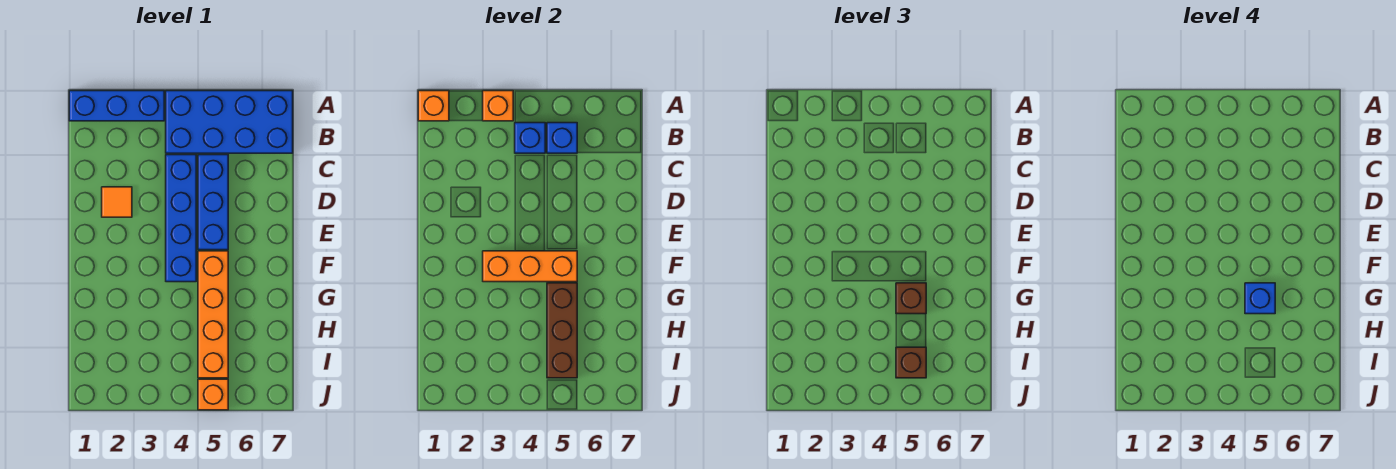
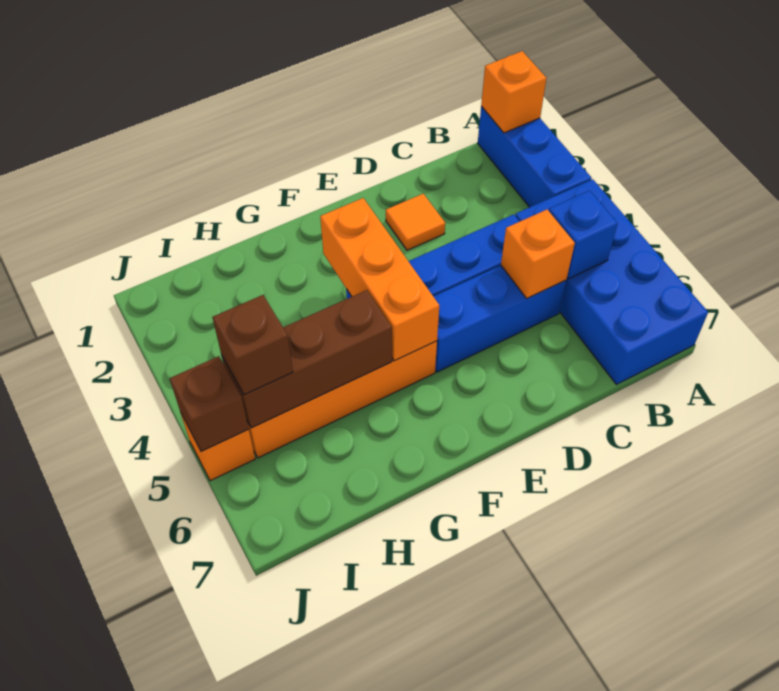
orange brick A3 level 2 -> orange brick C5 level 2
blue brick B4 level 2 -> none
brown brick G5 level 3 -> brown brick J5 level 2
blue brick G5 level 4 -> none

